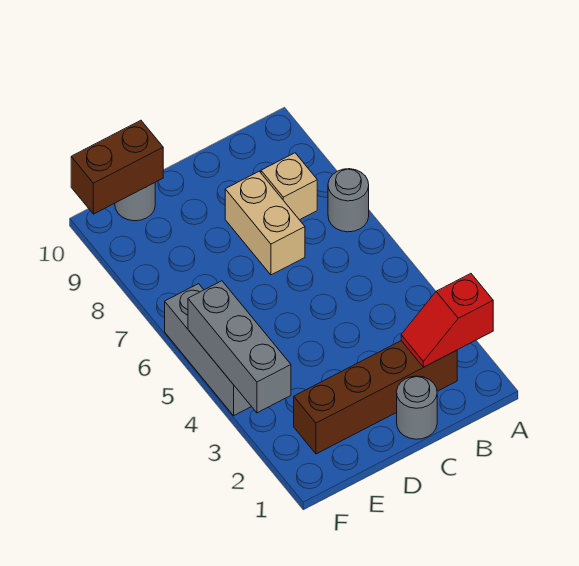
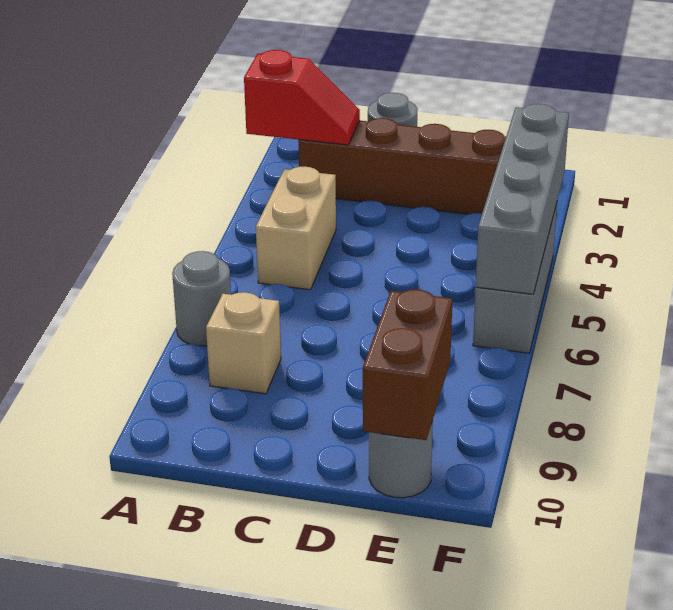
tan brick C7:C8 level 1 -> tan brick B4:B5 level 1
brown brick E10:F10 level 2 -> brown brick E9:E10 level 2
grey brick F3:F5 level 2 -> grey brick F3:F6 level 2

